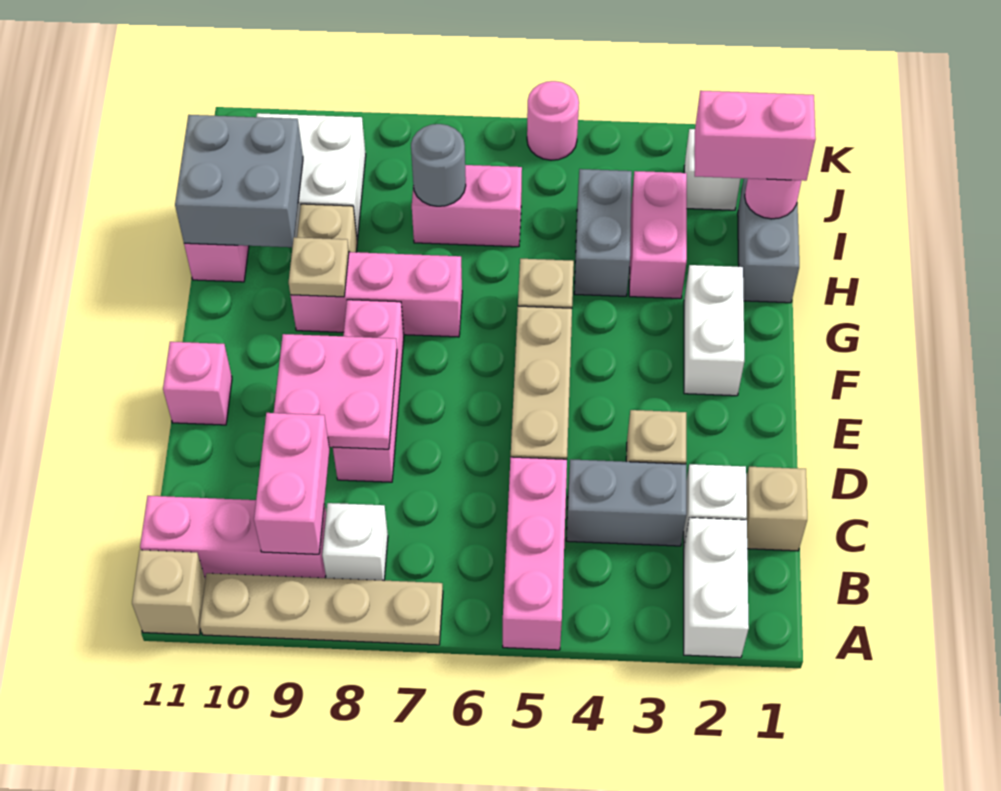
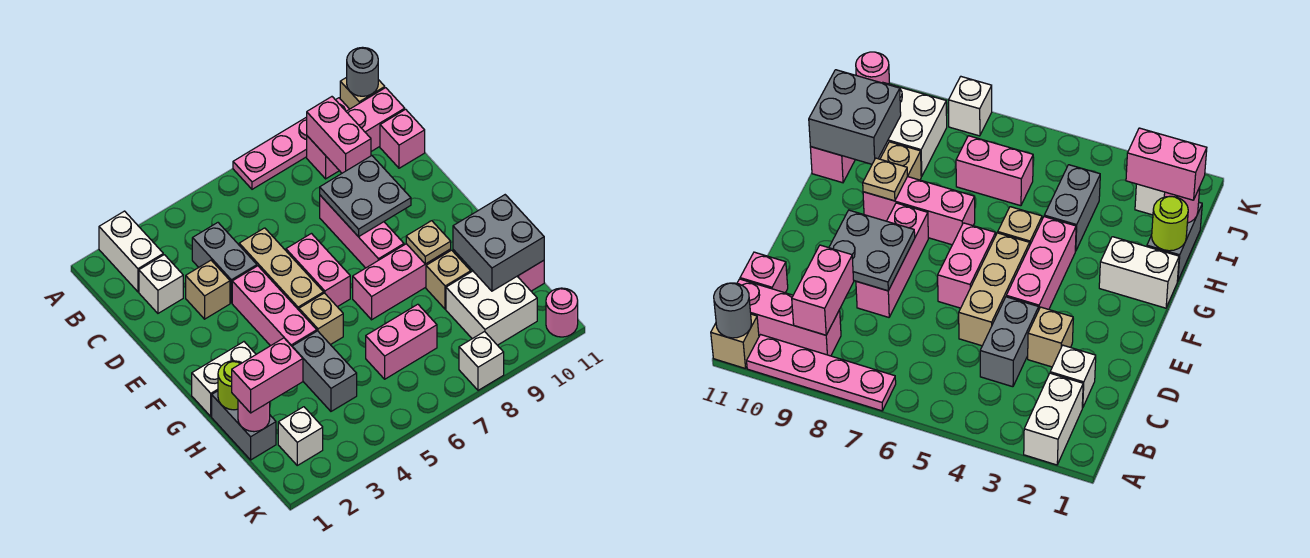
pink brick A5:C5 level 1 -> pink brick E4:G4 level 1
tan plate A7:A10 level 1 -> pink plate A7:A10 level 1
white brick B8 level 1 -> white brick K8 level 1
tan brick C1 level 1 -> none
grey brick C3:C4 level 1 -> grey brick C4:D4 level 1
pink plate D8:E9 level 2 -> grey plate D8:E9 level 2
pink brick E11 level 1 -> pink brick C11 level 1
white brick F2:G2 level 1 -> white brick G1:G2 level 1
none -> lime round brick H1 level 2
pink brick H3:I3 level 1 -> pink brick E6:F6 level 1
grey round brick I7 level 2 -> grey round brick A11 level 2
pink round brick K5 level 1 -> pink round brick K11 level 1

